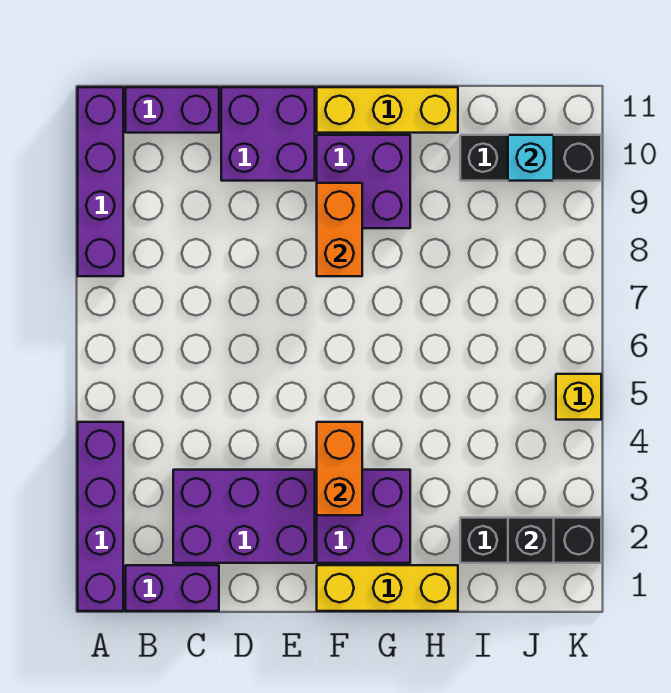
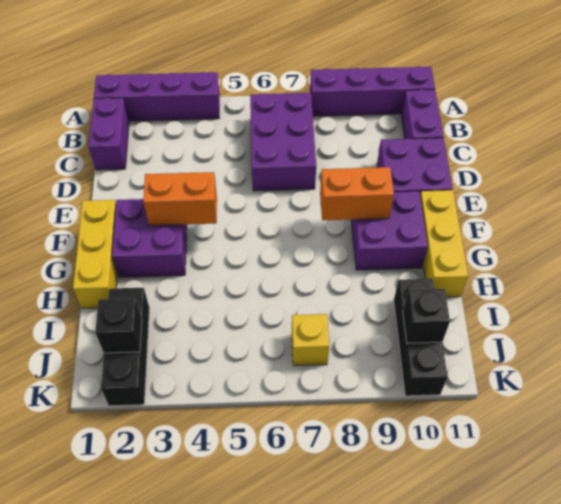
purple brick C2:E3 level 1 -> purple brick B6:D7 level 1
cyan brick J10 level 2 -> black brick J10 level 2
yellow brick K5 level 1 -> yellow brick J7 level 1

